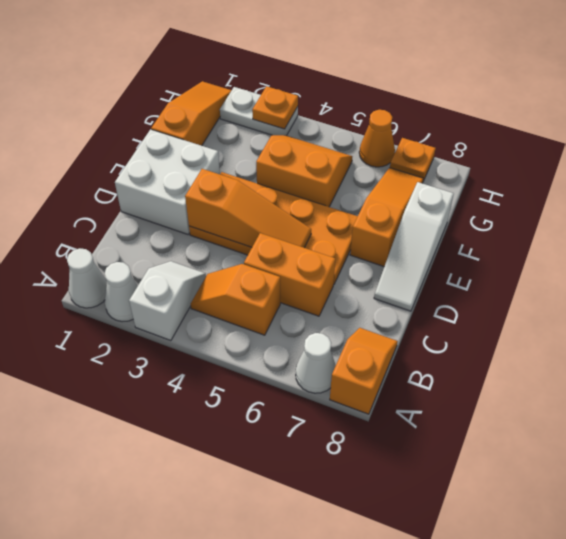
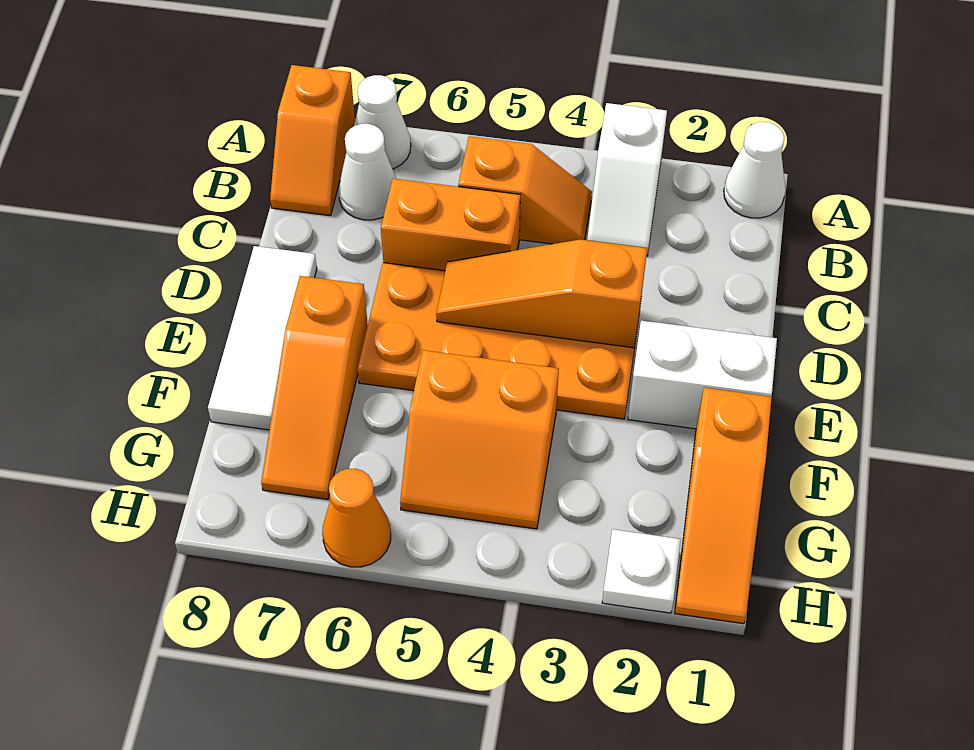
white cone A2 level 1 -> white cone B7 level 1
white brick D1:E2 level 1 -> white brick E1:E2 level 1
white slope D8:F8 level 1 top F -> white tile D8:F8 level 1
white plate H2:H3 level 1 -> white plate H2 level 1
orange plate H3 level 2 -> none
orange plate H7 level 1 -> none

